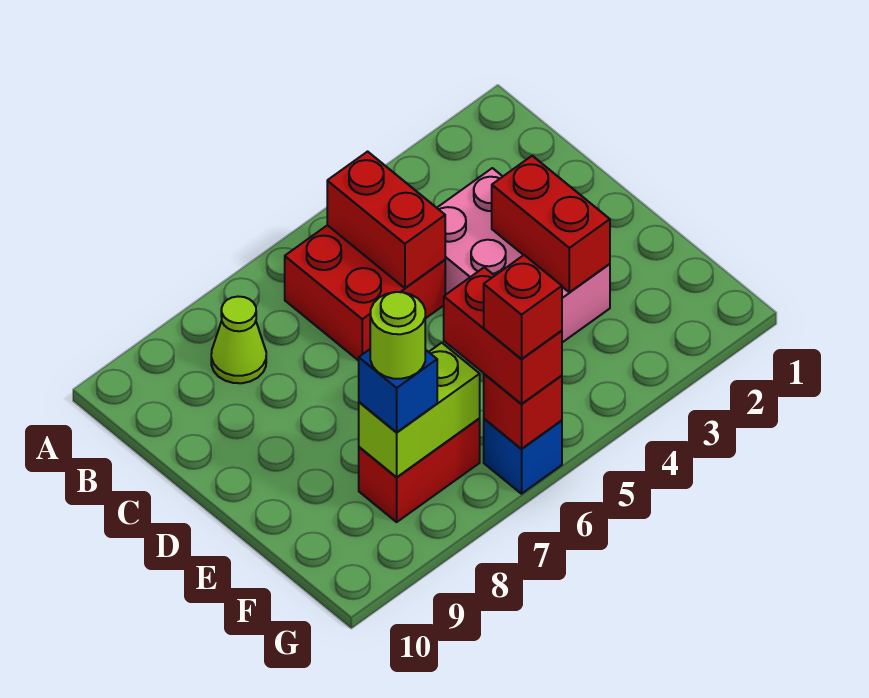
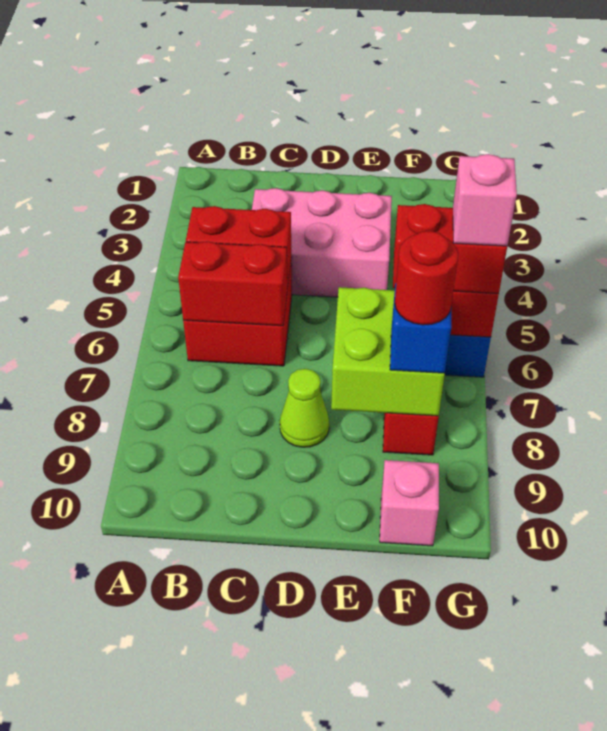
lime cone B8 level 1 -> lime cone D8 level 1
red brick D3:E3 level 2 -> red brick B6:C6 level 2
lime brick F7:F8 level 2 -> lime brick E7:F8 level 2
lime round brick F8 level 4 -> red round brick F8 level 4
none -> pink brick F10 level 1
red brick G6 level 4 -> pink brick G6 level 4

